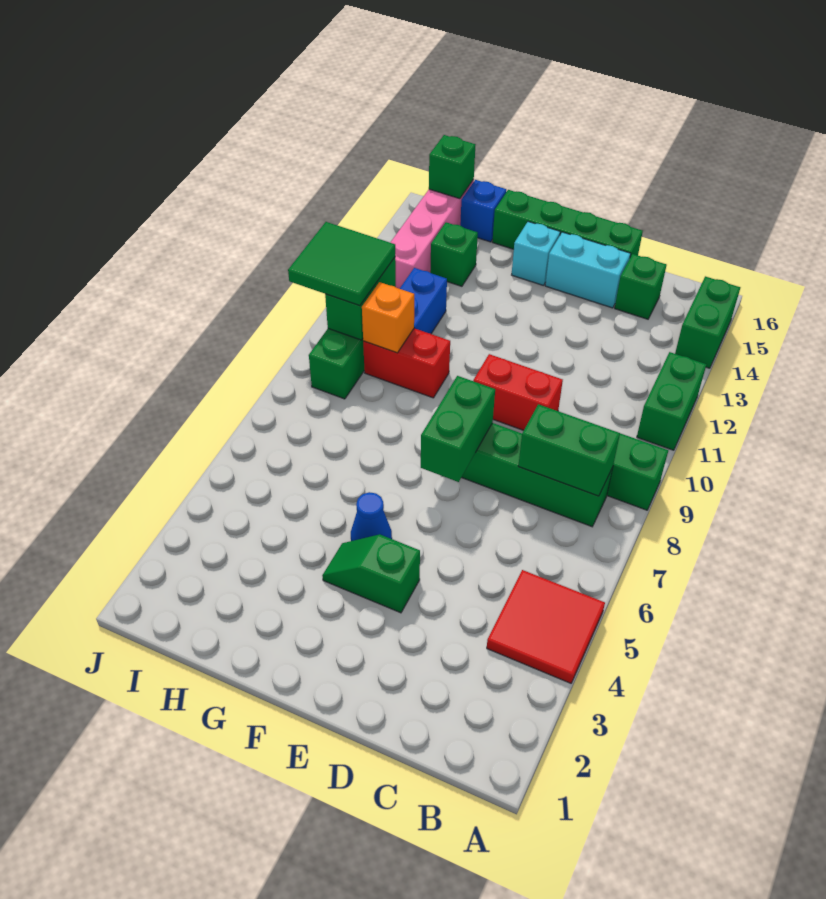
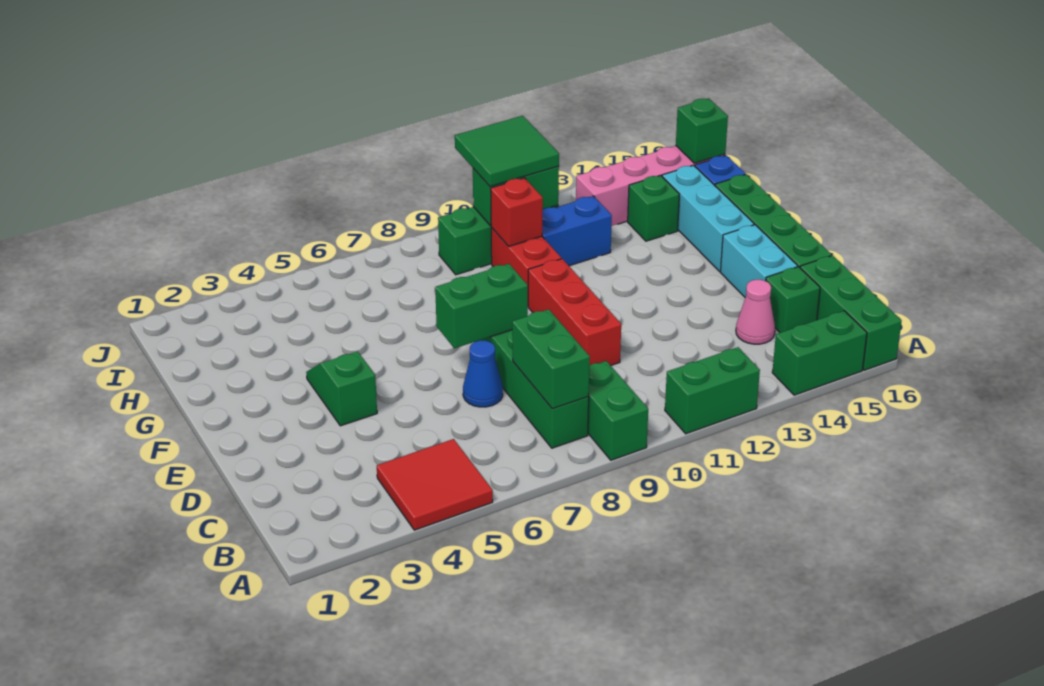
none -> green brick A16:C16 level 1
none -> pink cone C14 level 1
red brick D10:E10 level 1 -> red brick D10:F10 level 1
blue cone F5 level 1 -> blue cone D7 level 1
cyan brick F15 level 1 -> cyan brick F15:H15 level 1
orange brick H10 level 2 -> red brick H10 level 2

